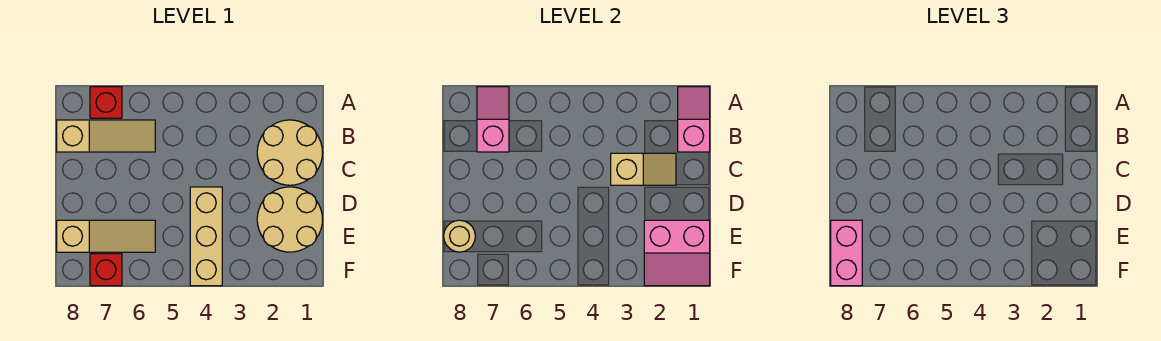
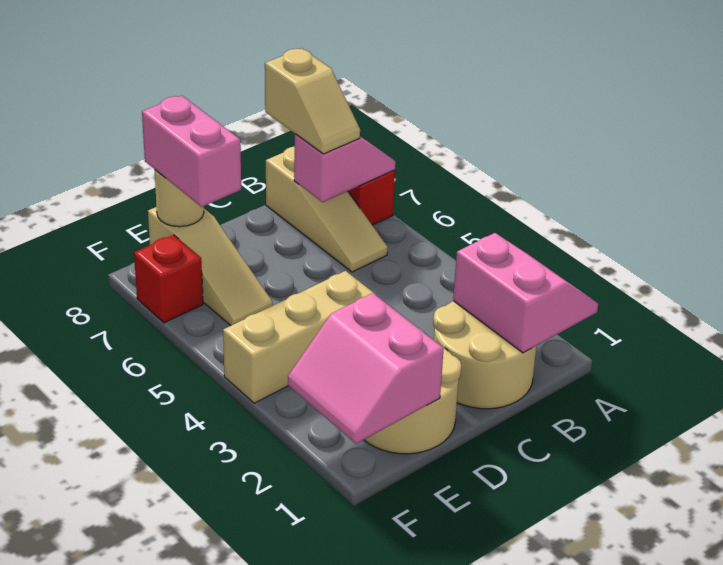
pink slope A1:B1 level 2 top B -> pink slope A1:B2 level 2 top B
tan slope C2:C3 level 2 top 3 -> tan slope B7:B8 level 3 top 8
pink brick E8:F8 level 3 -> pink brick E7:E8 level 3

